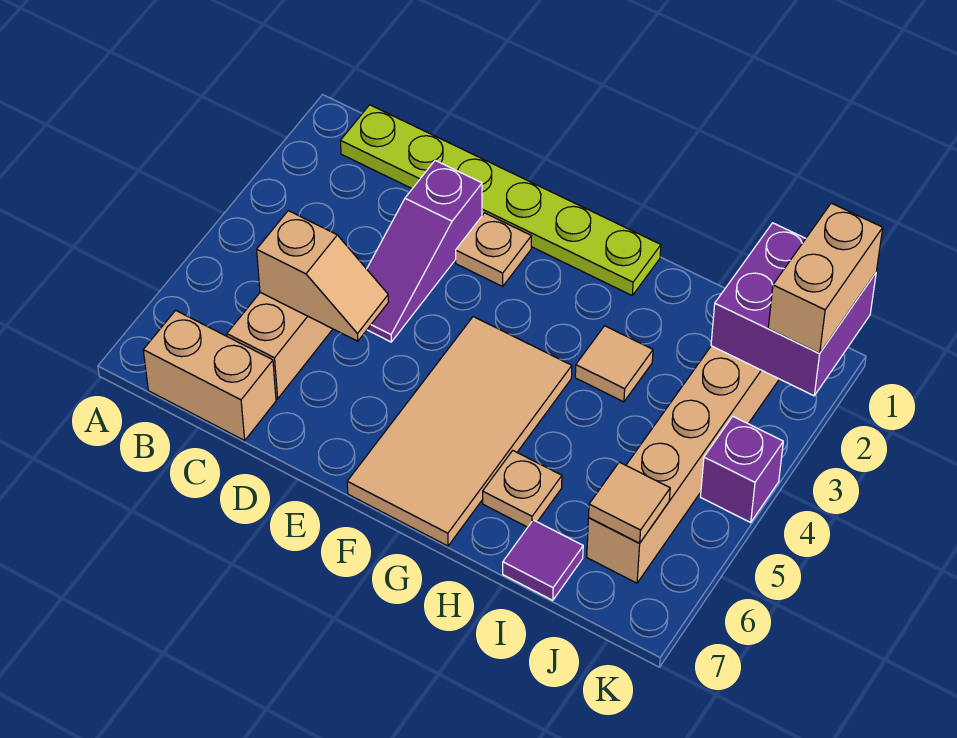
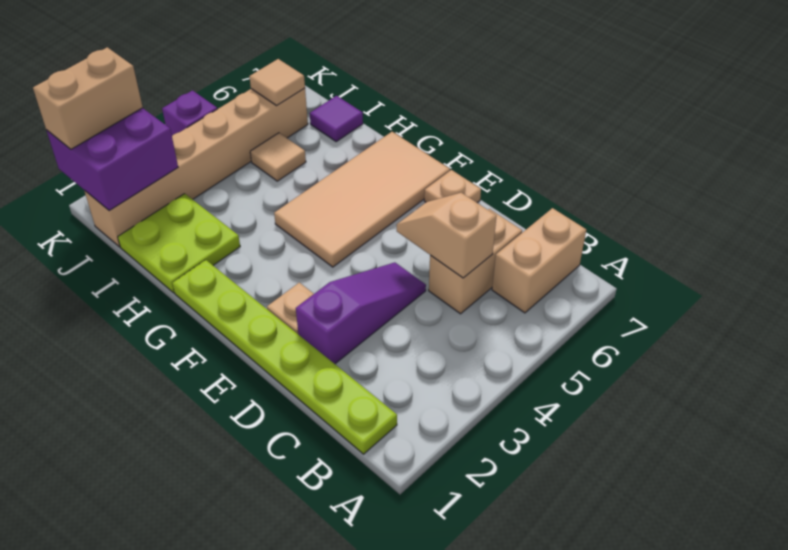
tan brick B7:C7 level 1 -> tan brick B6:B7 level 1
none -> lime plate H1:I2 level 1
tan tile H3 level 1 -> tan tile I5 level 1
tan plate H6 level 1 -> tan plate E7 level 1

